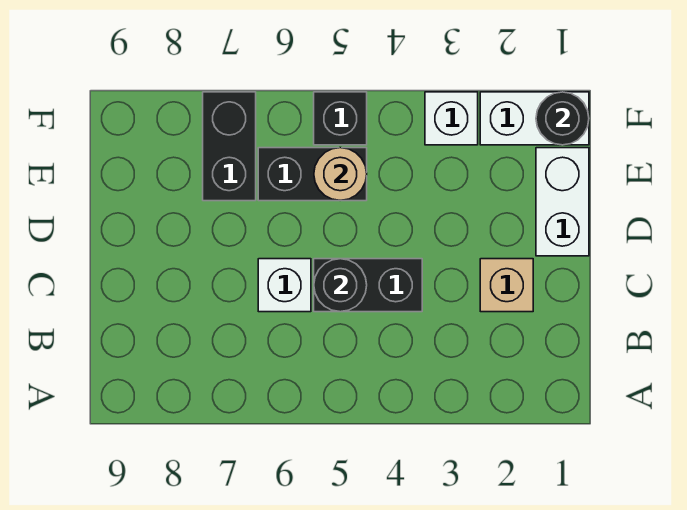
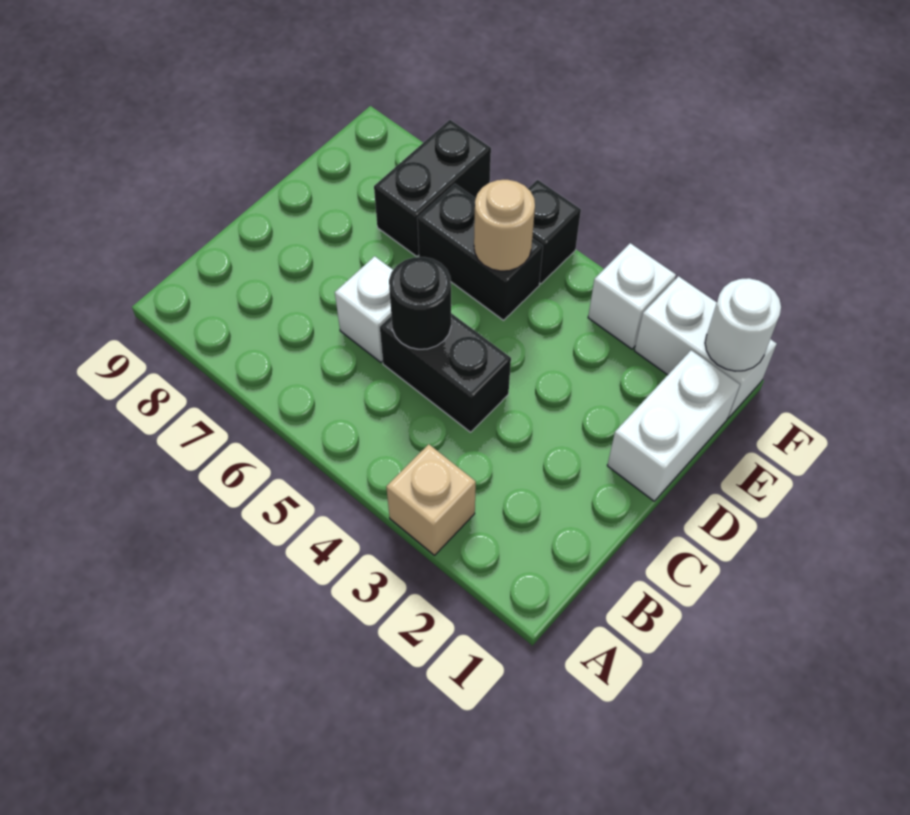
tan brick C2 level 1 -> tan brick A3 level 1
black round brick F1 level 2 -> white round brick F1 level 2

